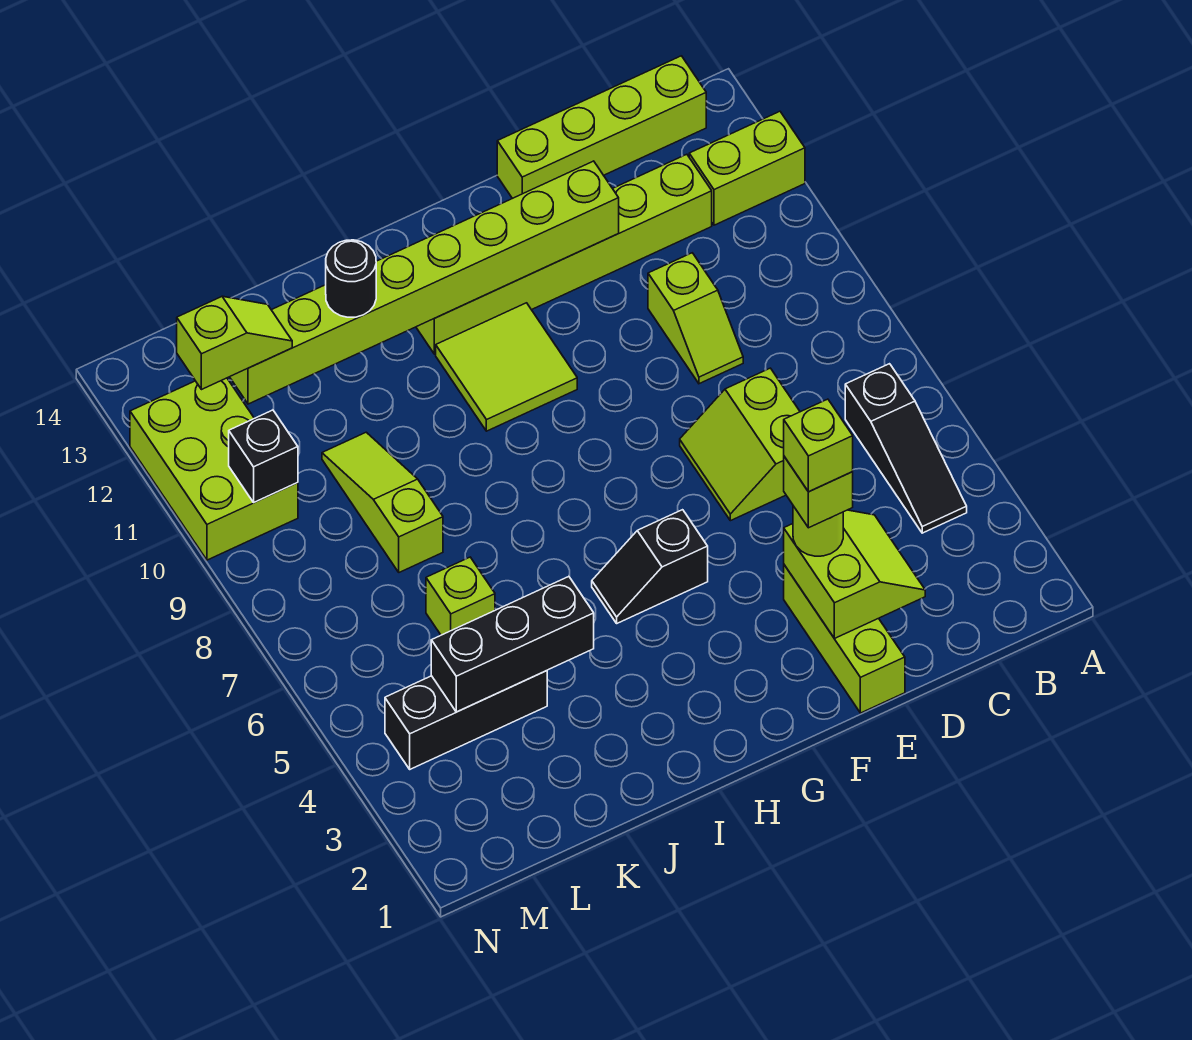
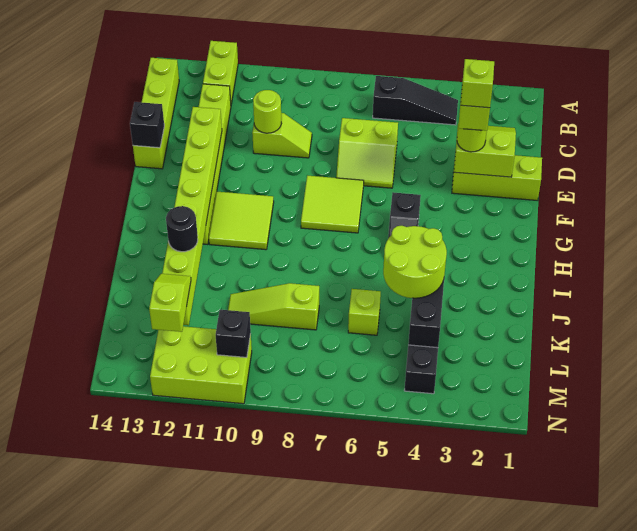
none -> lime round brick D10 level 2
none -> black brick E14 level 2
none -> lime tile F7:G8 level 1
none -> lime round brick J4:K5 level 3

